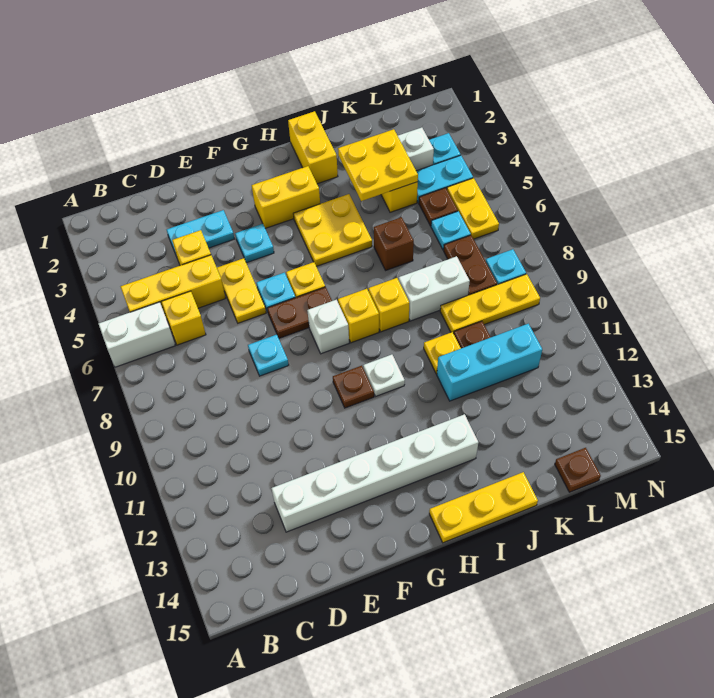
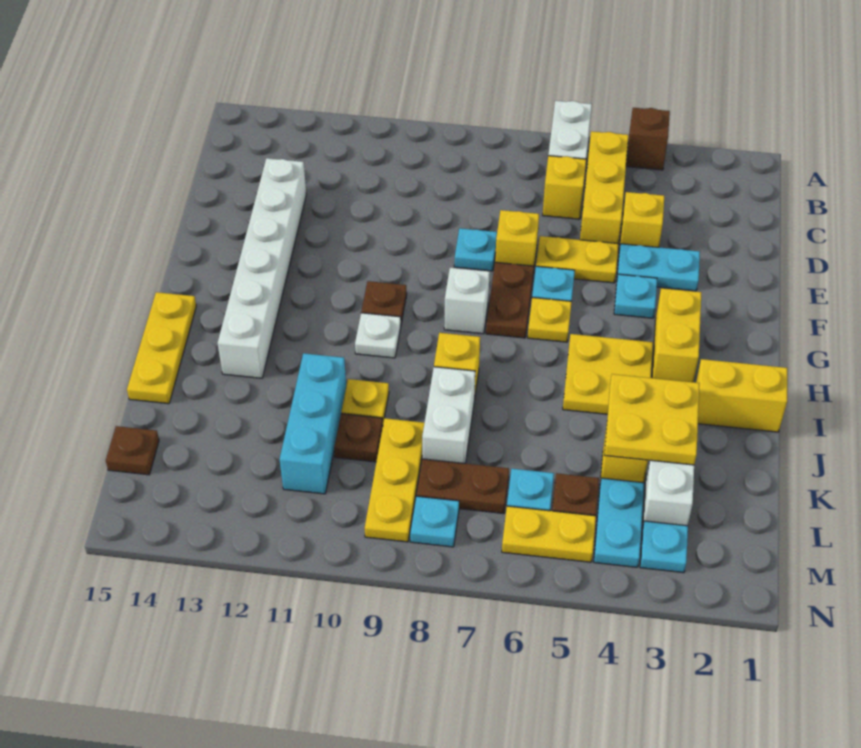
cyan plate D3:E3 level 1 -> cyan plate E3:E4 level 1
yellow brick H8 level 1 -> yellow brick E7 level 1
brown brick J6 level 1 -> brown brick A4 level 1

